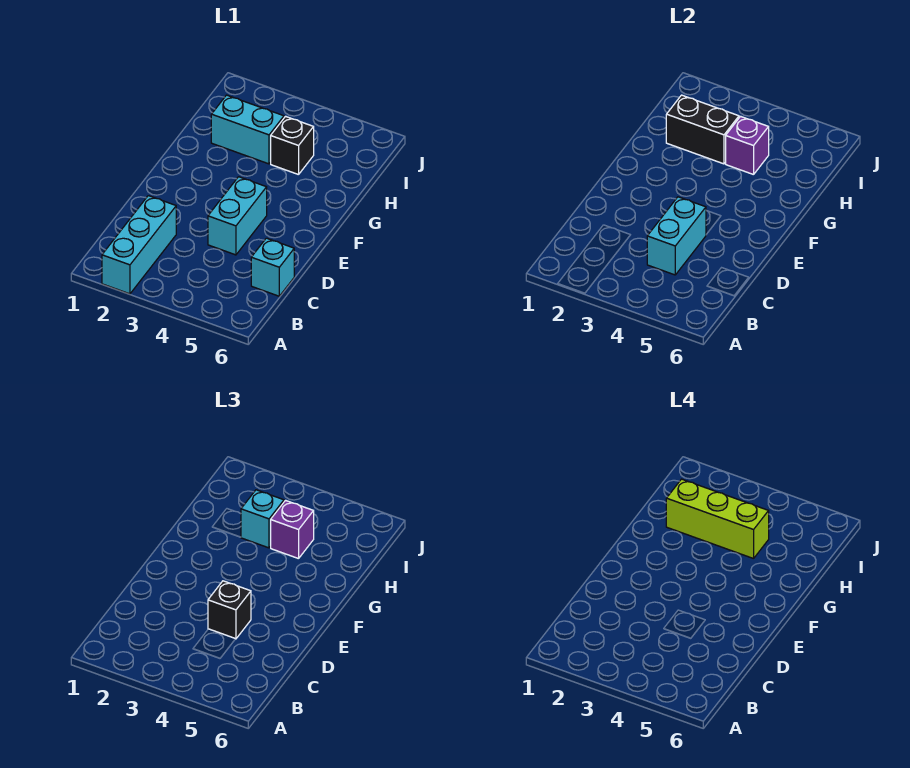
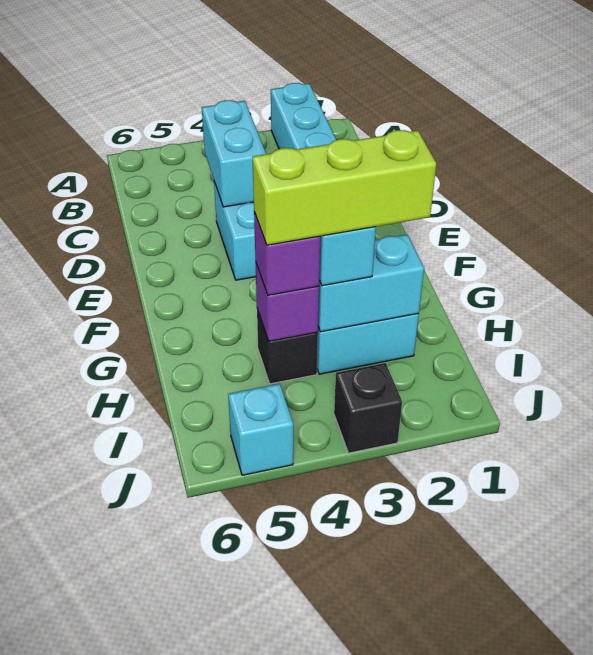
cyan brick C6 level 1 -> cyan brick J5 level 1
black brick D4 level 3 -> black brick J3 level 1
black brick H2:H3 level 2 -> cyan brick H2:H3 level 2

